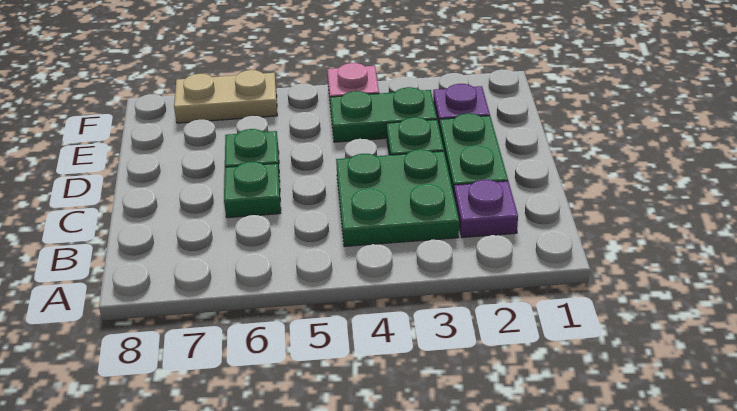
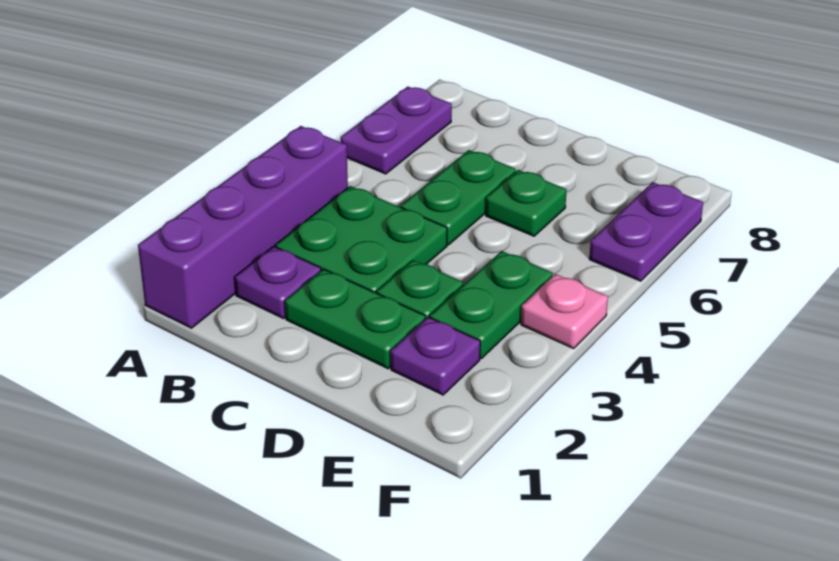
none -> purple brick A1:A4 level 1
none -> purple plate A6:A7 level 1
green plate C6 level 1 -> green plate C5:C6 level 1
tan plate F6:F7 level 1 -> purple plate F6:F7 level 1

